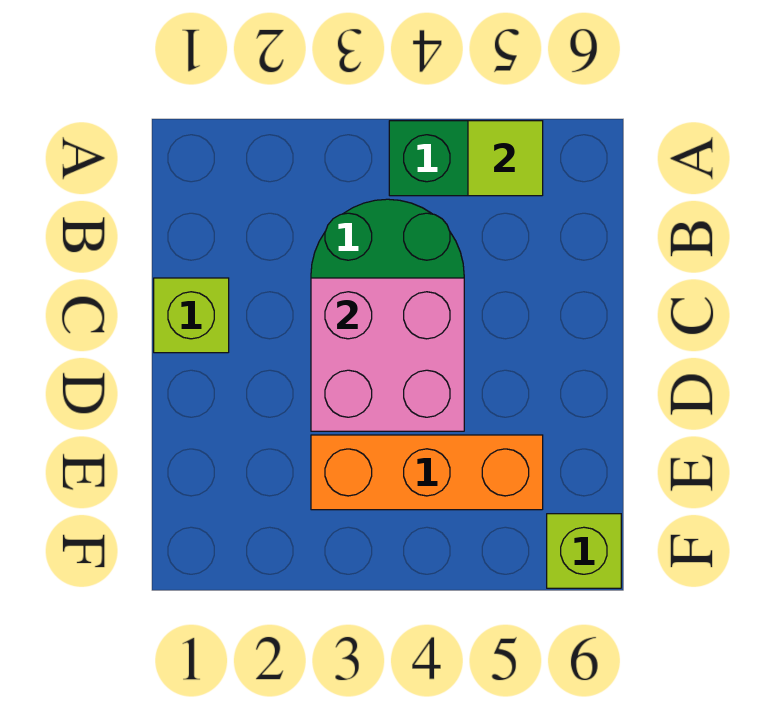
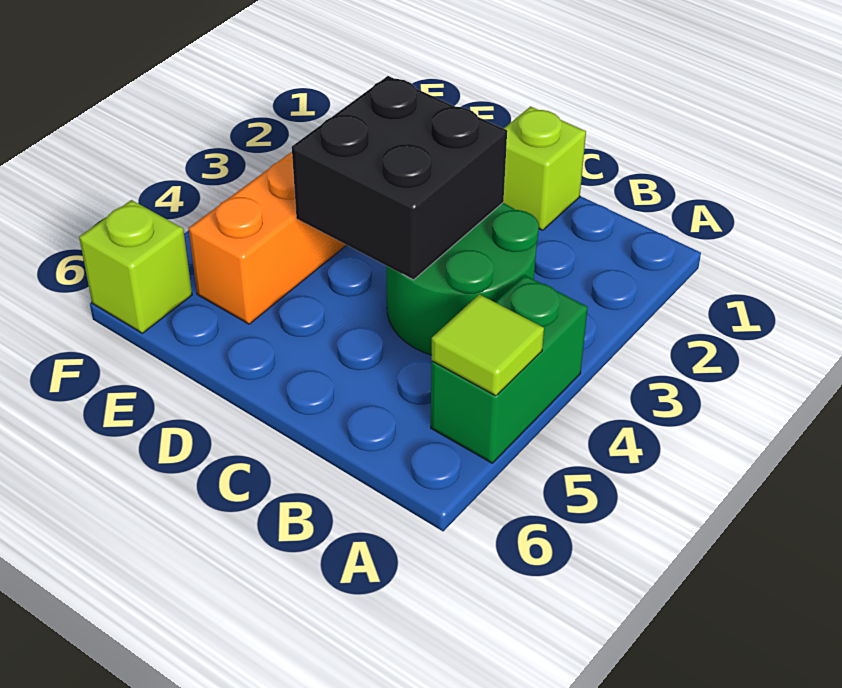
pink brick C3:D4 level 2 -> black brick C3:D4 level 2

